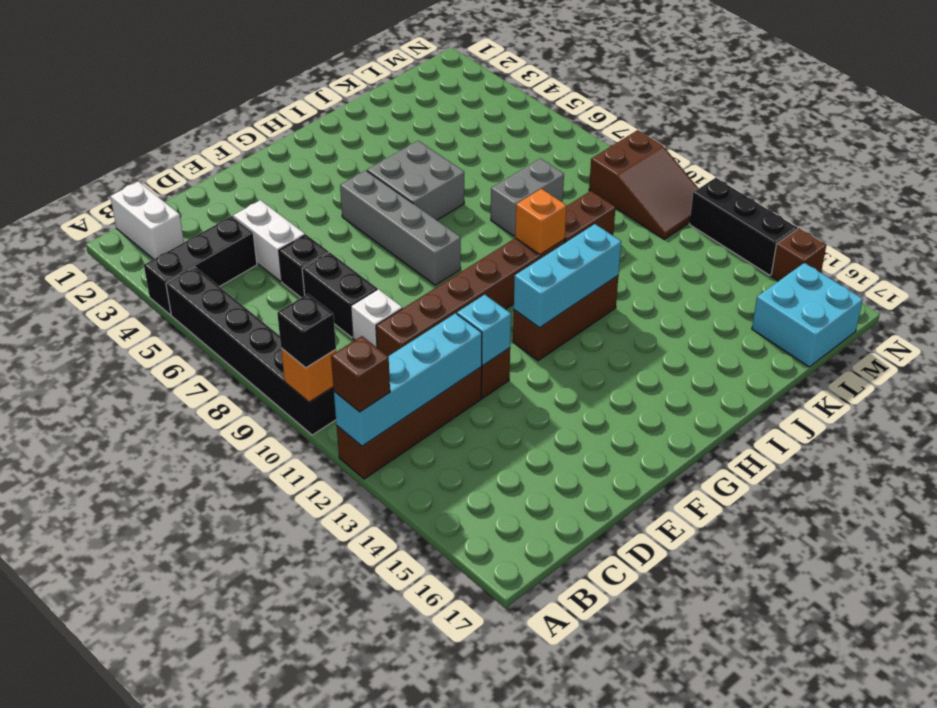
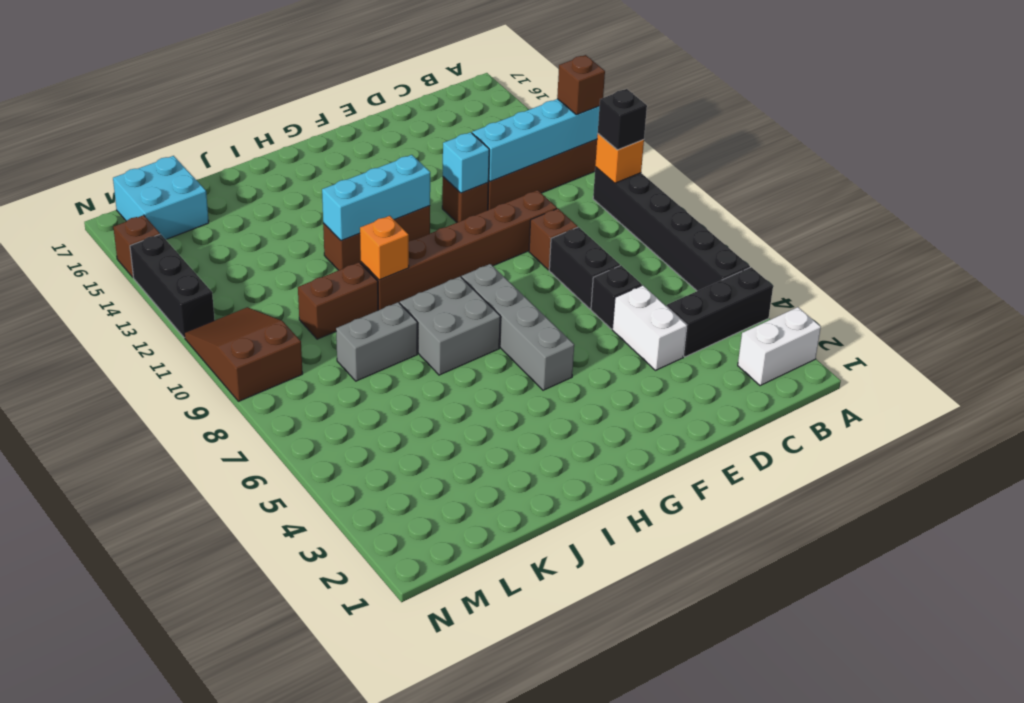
white brick B1:B2 level 1 -> white brick A2:B2 level 1
white brick D9 level 1 -> brown brick D9 level 1
grey brick H5:I6 level 1 -> grey brick H7:I8 level 1

